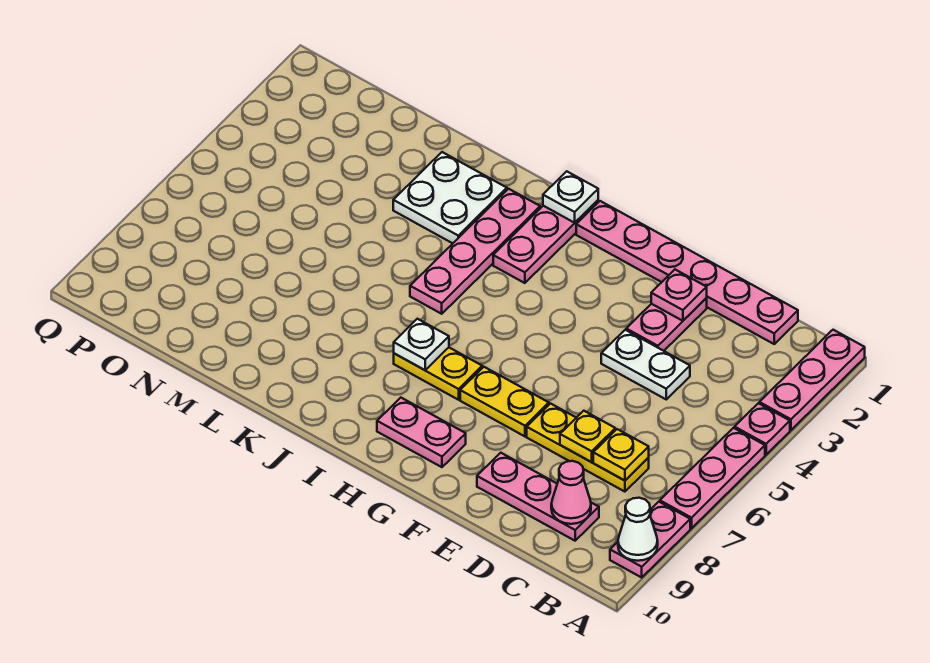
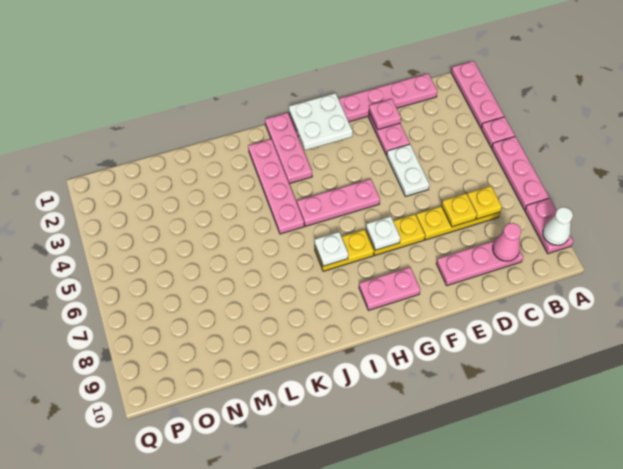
white plate D4:E4 level 1 -> white plate E4:E5 level 1
none -> pink plate G5:I5 level 1
white plate I1 level 2 -> white plate G7 level 2
white plate K2:L3 level 1 -> white plate G1:H2 level 2

